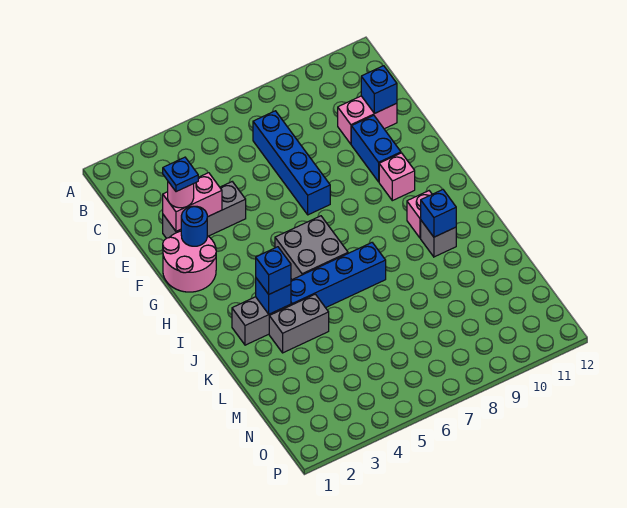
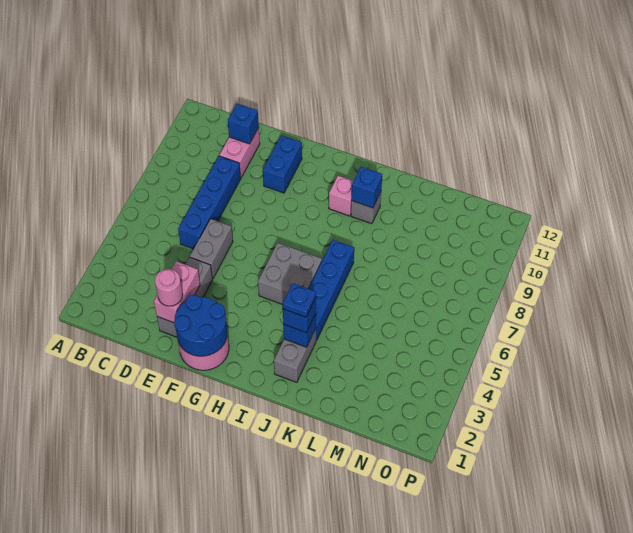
blue brick C7:F7 level 1 -> blue brick D6:D9 level 1
blue plate E2 level 4 -> blue plate J3 level 4
blue brick E10:F10 level 1 -> blue brick F10:F11 level 1
blue round brick F2 level 2 -> blue round brick F1:G2 level 2
pink brick G10 level 1 -> none
grey brick K3:K4 level 1 -> grey brick E5:E6 level 1

